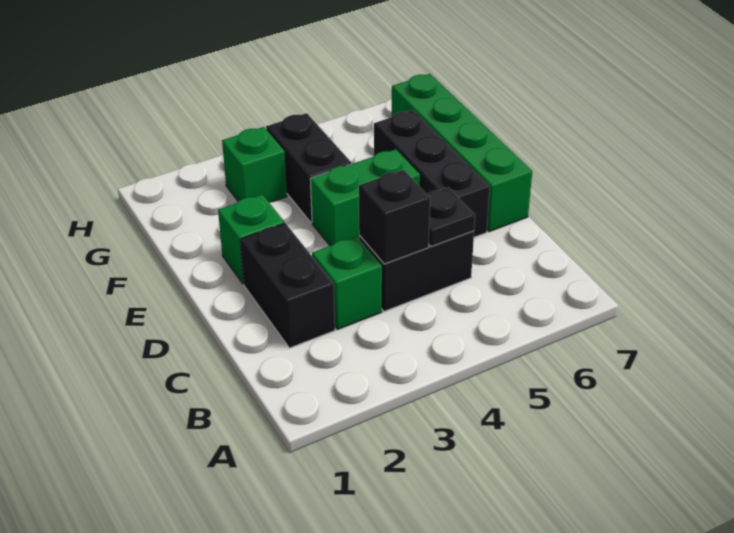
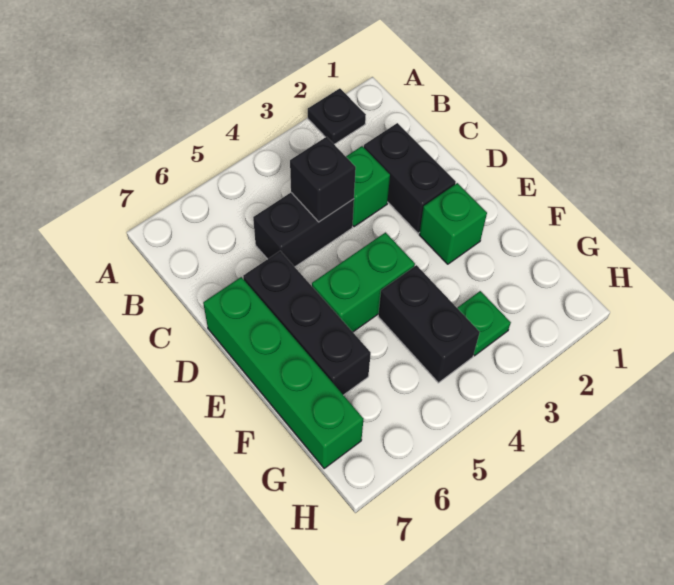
black plate C5 level 2 -> black plate A2 level 1
green brick G3 level 1 -> green plate G3 level 1

